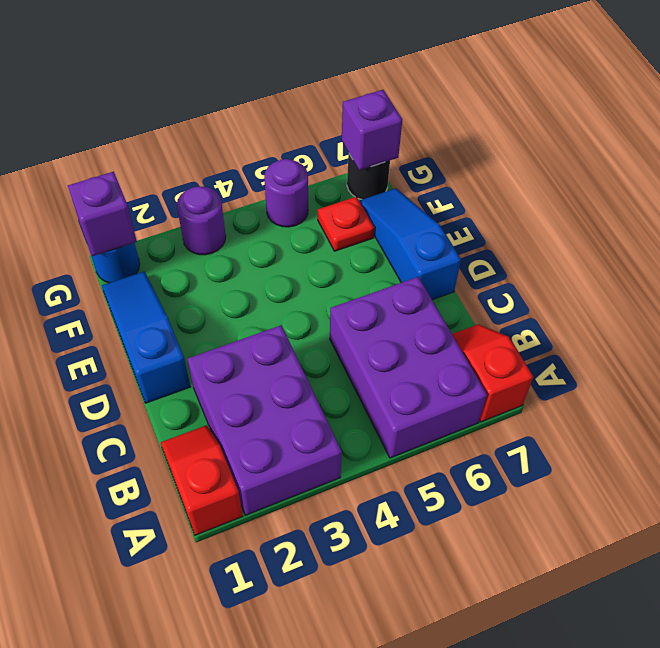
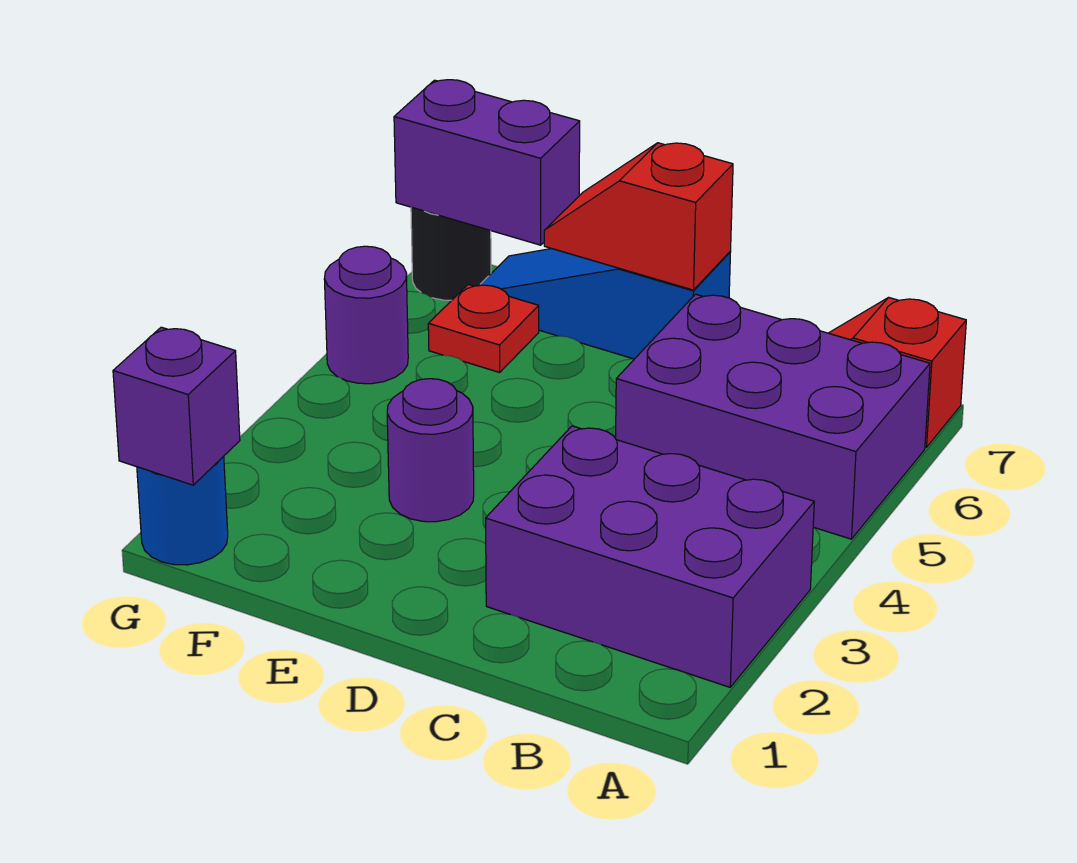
red slope A1:B1 level 1 top A -> red slope D7:E7 level 2 top D
blue slope D1:F1 level 1 top D -> none
purple round brick G3 level 1 -> purple round brick E3 level 1
purple brick G7 level 2 -> purple brick F7:G7 level 2

